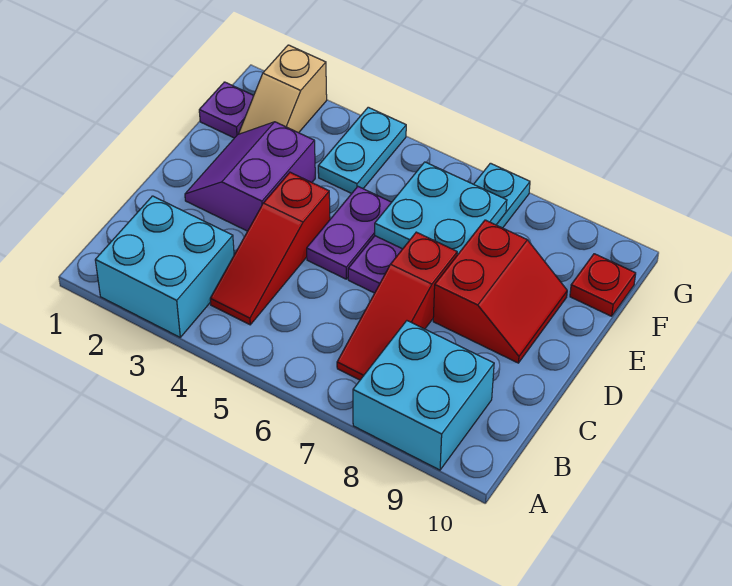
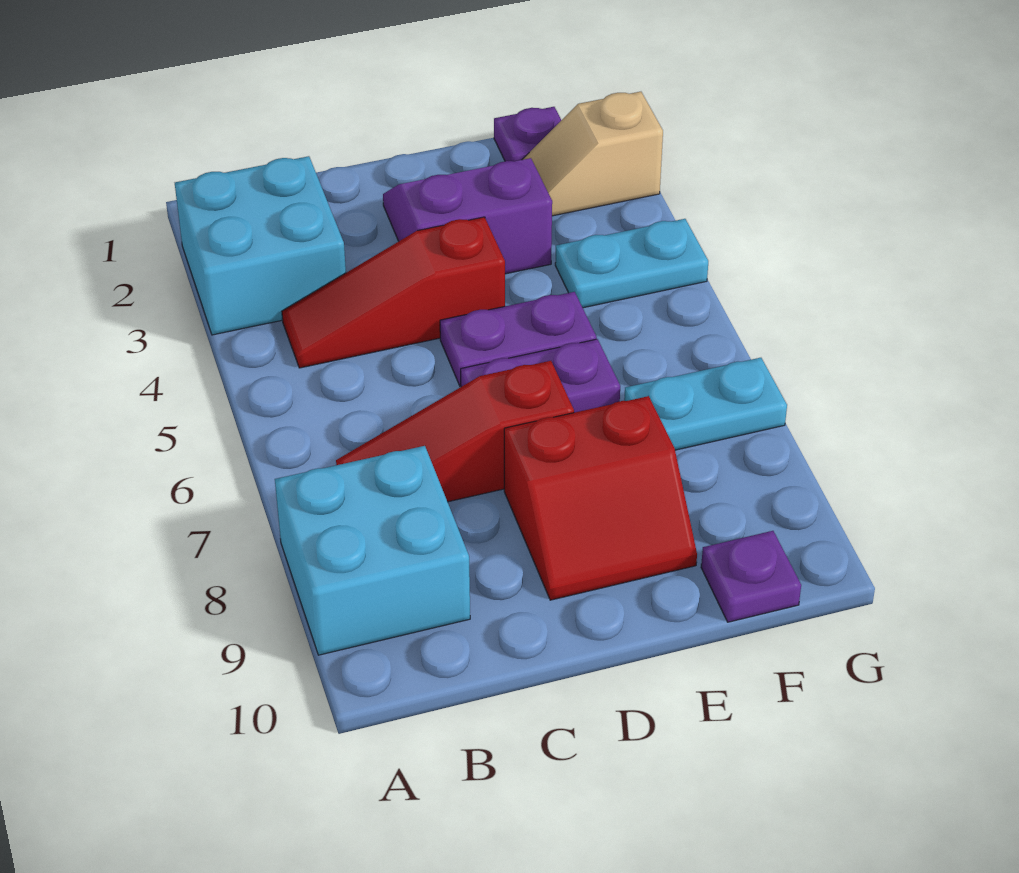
cyan plate E6:F7 level 2 -> none
red plate F10 level 1 -> purple plate F10 level 1

